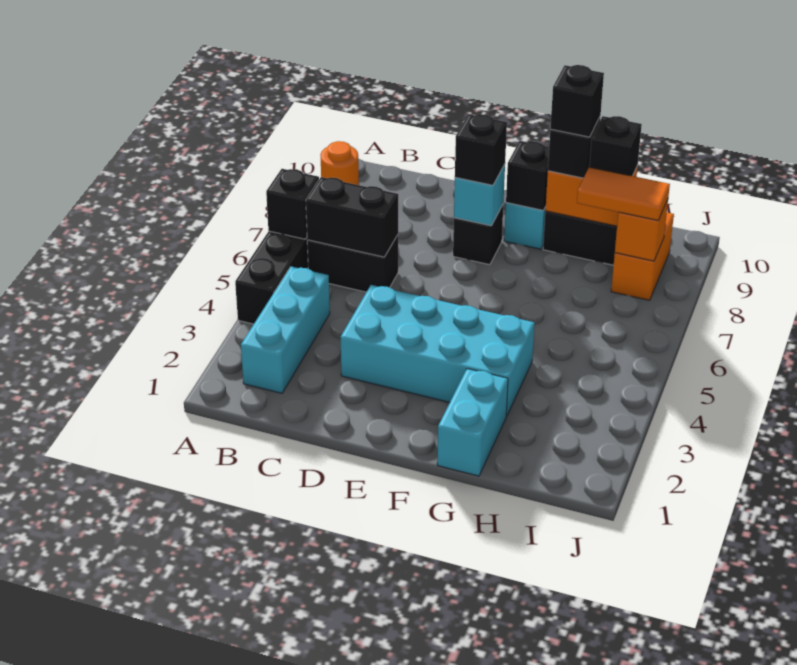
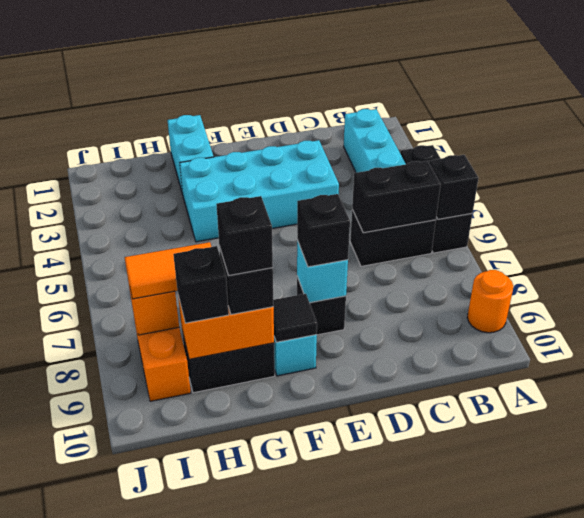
black brick F9 level 2 -> black tile F9 level 2

